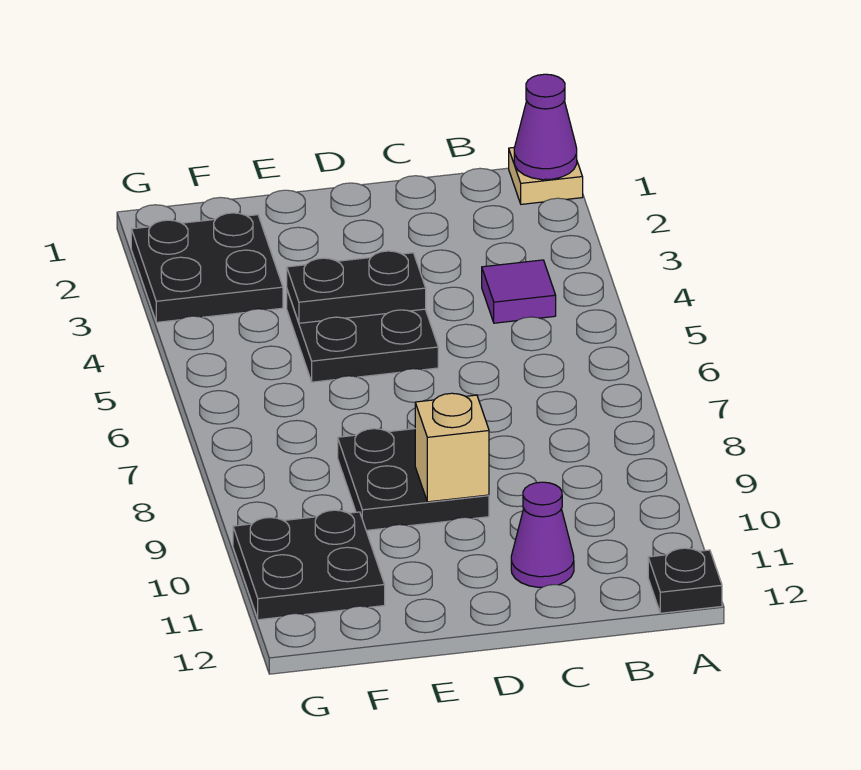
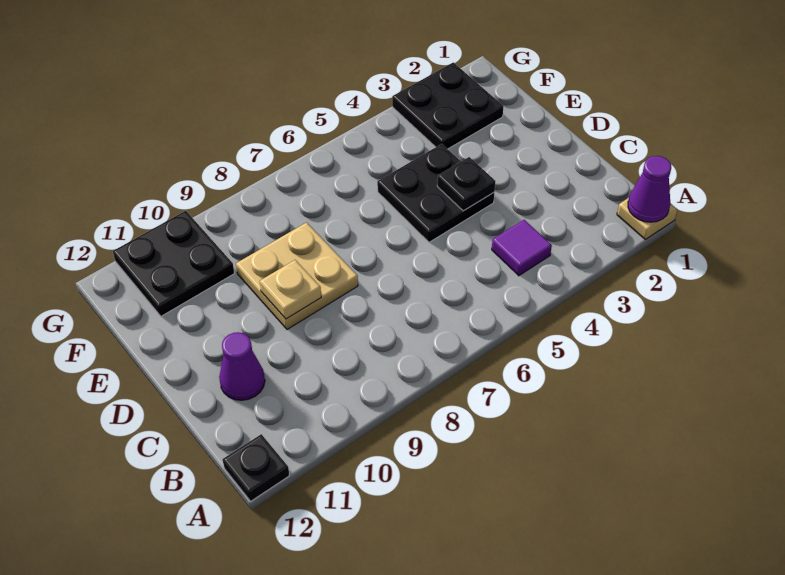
black plate D4:E4 level 2 -> black plate D4 level 2
black plate D8:E9 level 1 -> tan plate D8:E9 level 1
tan brick D9 level 2 -> tan plate D9 level 2

